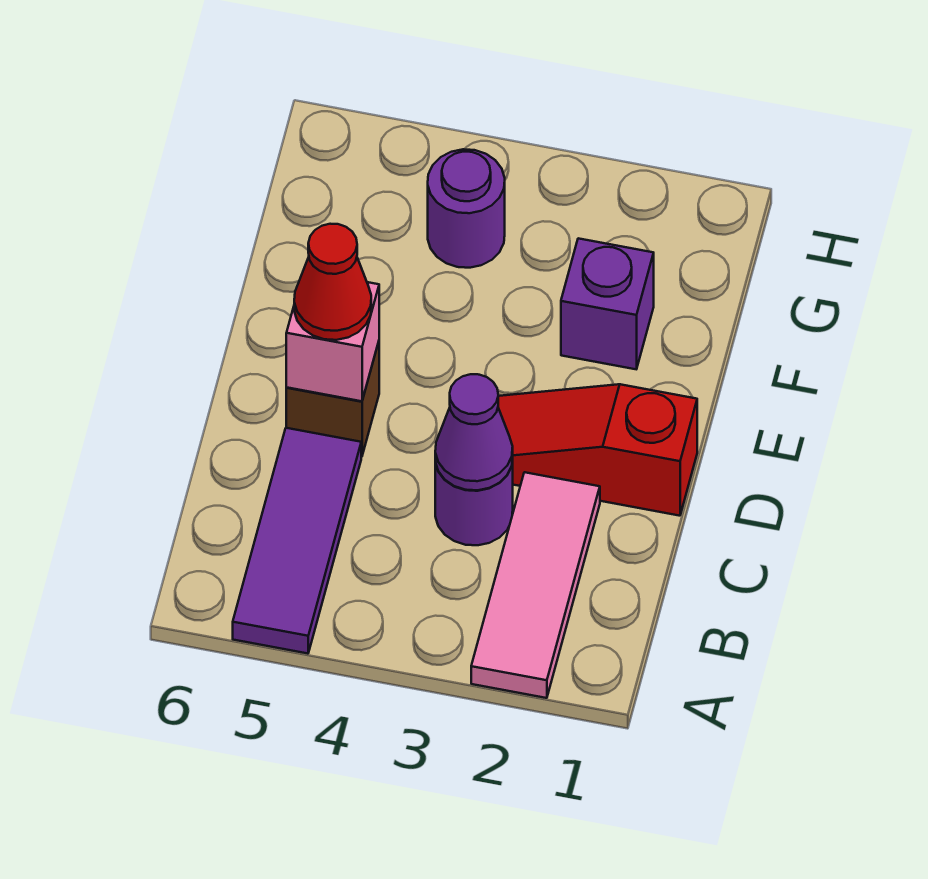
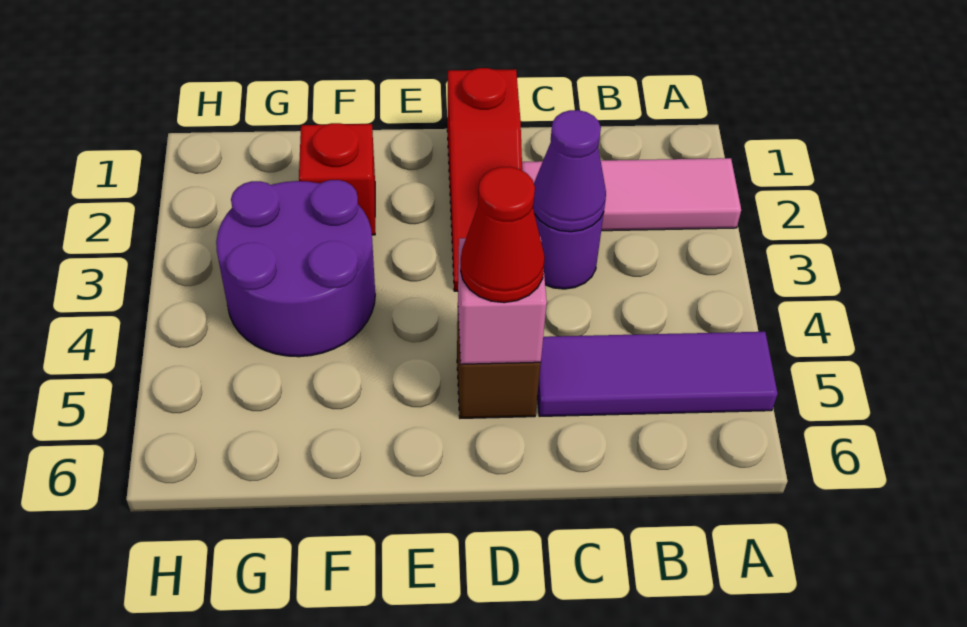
purple brick F2 level 1 -> red brick F2 level 1
purple round brick G4 level 1 -> purple round brick F3:G4 level 1

